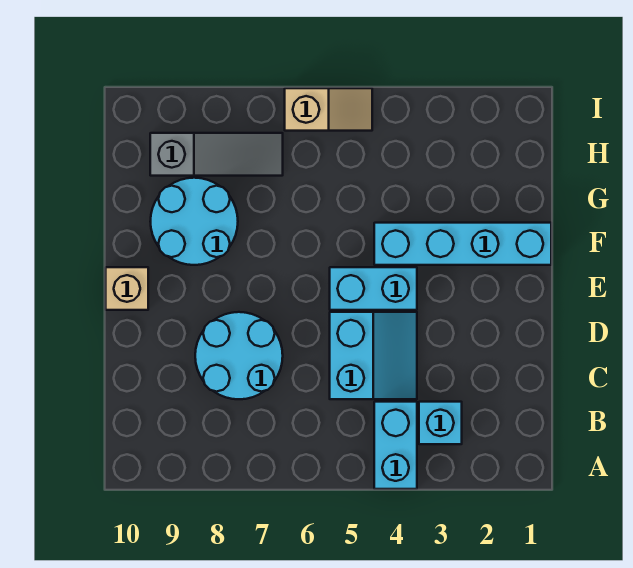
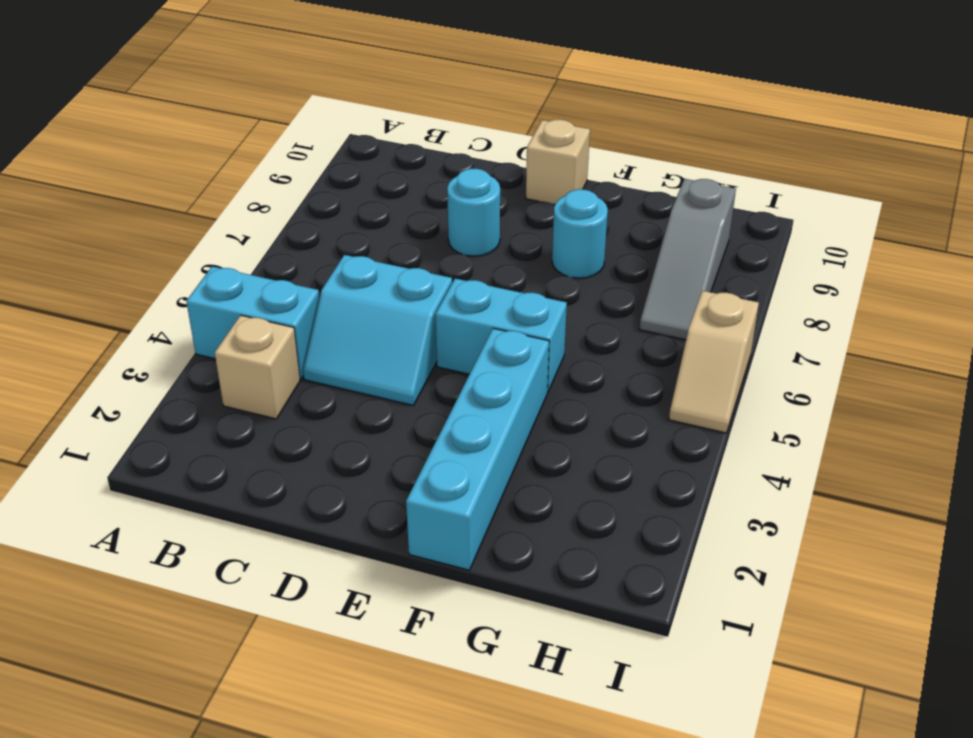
cyan brick B3 level 1 -> tan brick B3 level 1
cyan round brick C7:D8 level 1 -> cyan round brick D8 level 1
cyan brick E4:E5 level 1 -> cyan brick E5:F5 level 1
cyan round brick F8:G9 level 1 -> cyan round brick F8 level 1

